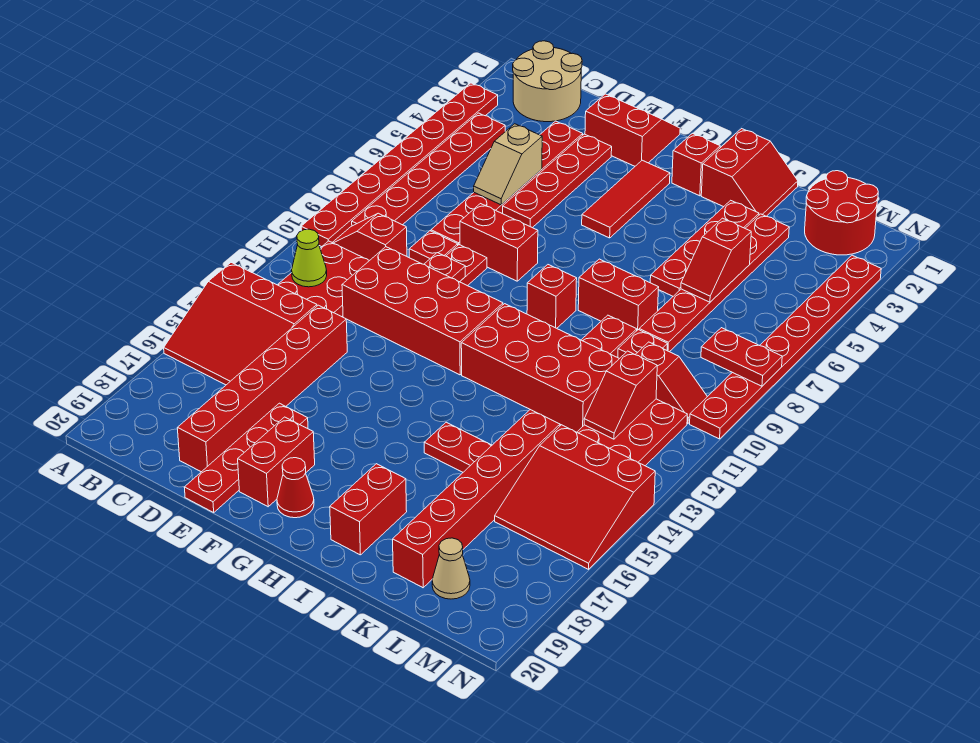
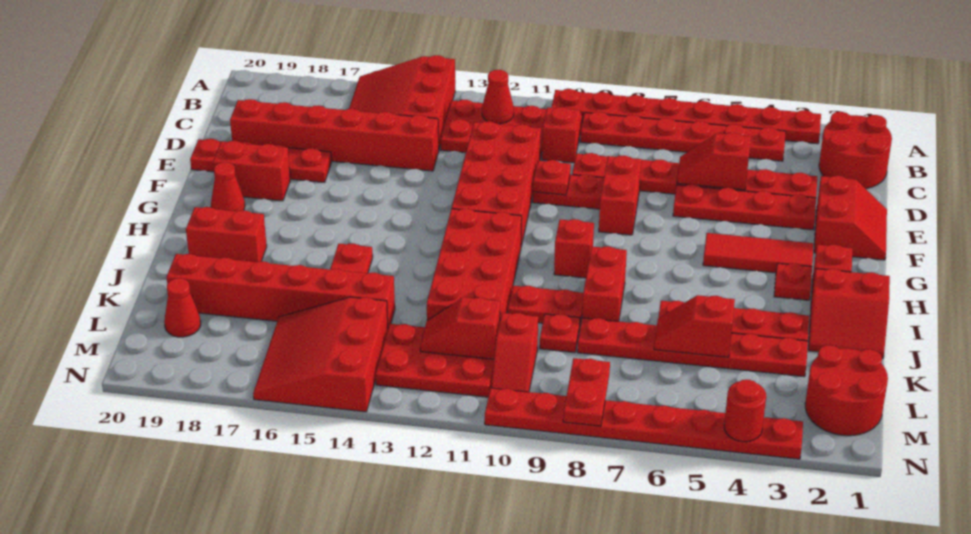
tan round brick B1:C2 level 1 -> red round brick B1:C2 level 1
lime cone B12 level 2 -> red cone B12 level 2
tan slope D5:D6 level 2 top 5 -> red slope D5:D6 level 2 top 5
none -> red plate H3 level 1
tan cone L19 level 1 -> red cone L19 level 1
none -> red round brick N4 level 2

